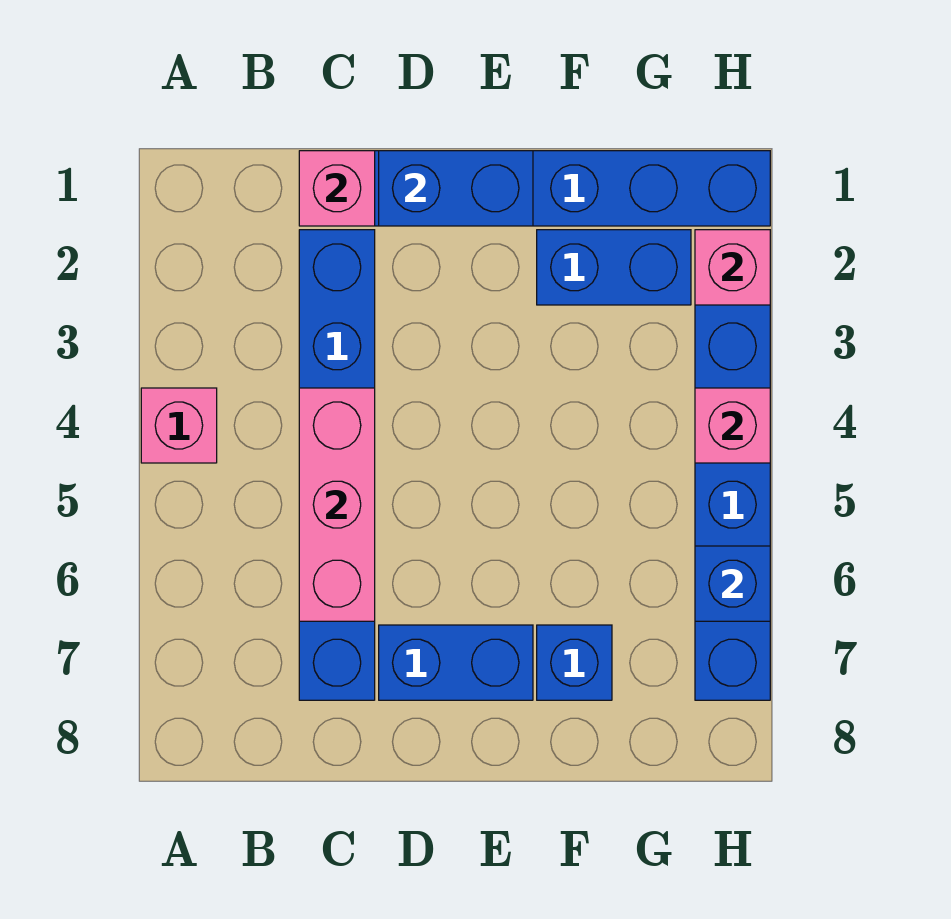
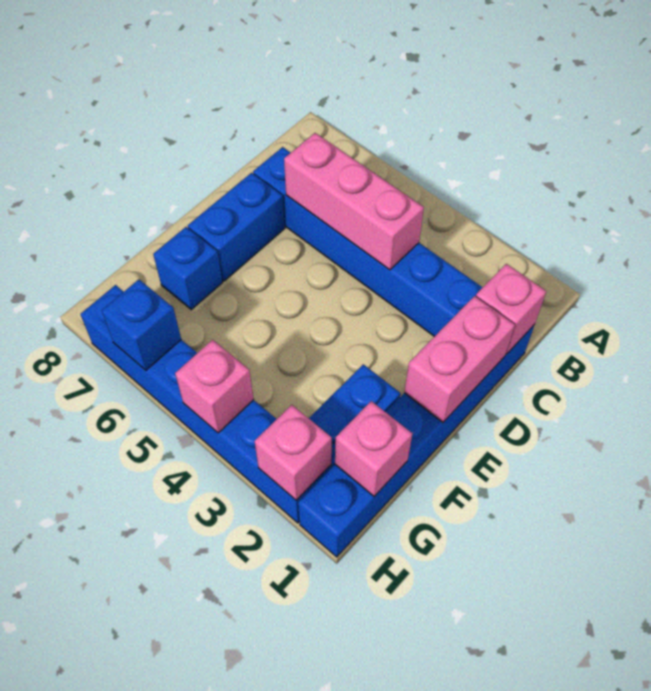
pink brick A4 level 1 -> pink brick G1 level 2
blue brick D1:E1 level 2 -> pink brick D1:E1 level 2

